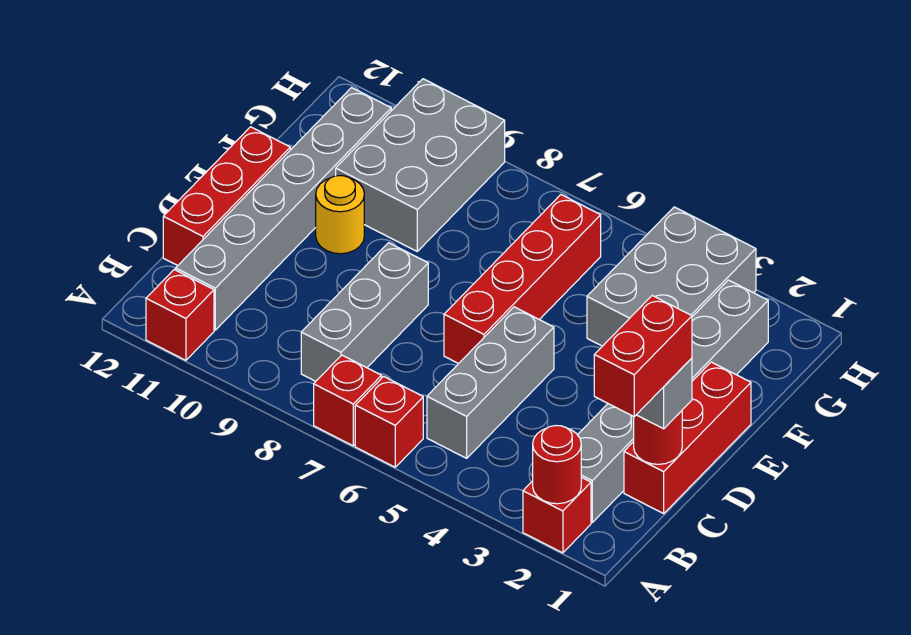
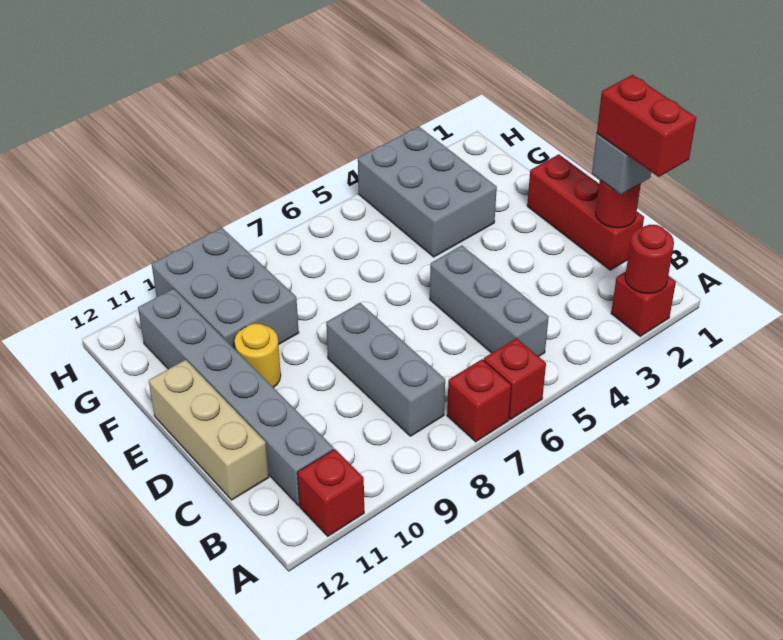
grey brick B2:G2 level 1 -> none
red brick C12:E12 level 1 -> tan brick C12:E12 level 1
red brick D6:G6 level 1 -> none

